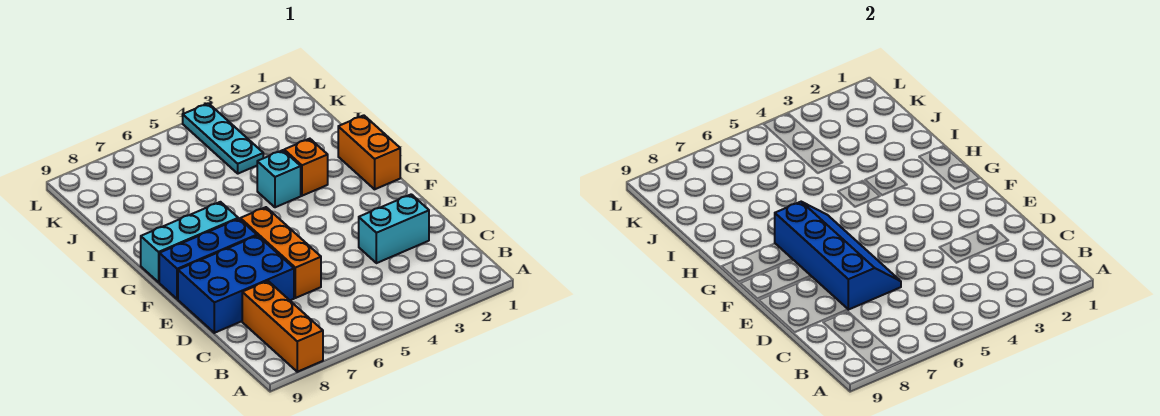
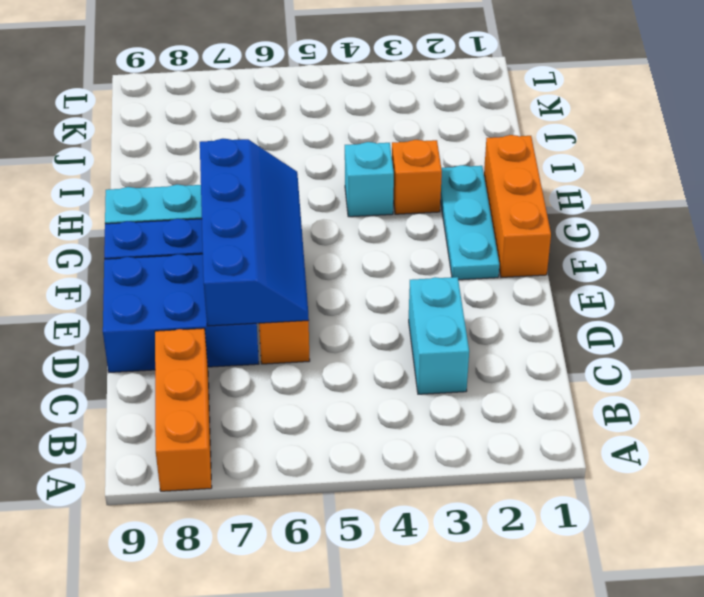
cyan brick D2:D3 level 1 -> cyan brick C3:D3 level 1
orange brick G1:H1 level 1 -> orange brick F1:H1 level 1
cyan plate J4:L4 level 1 -> cyan plate F2:H2 level 1

